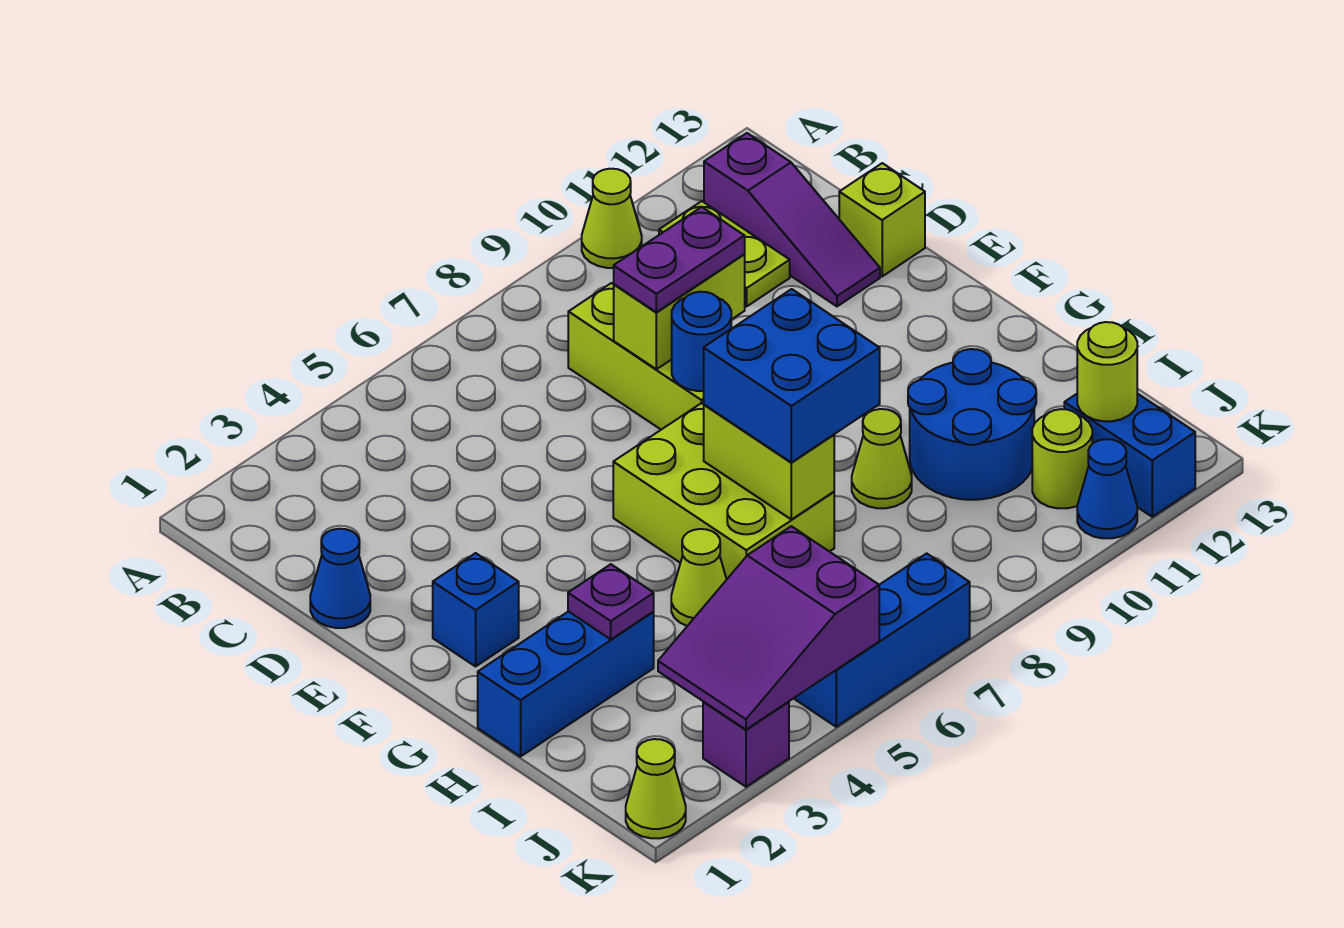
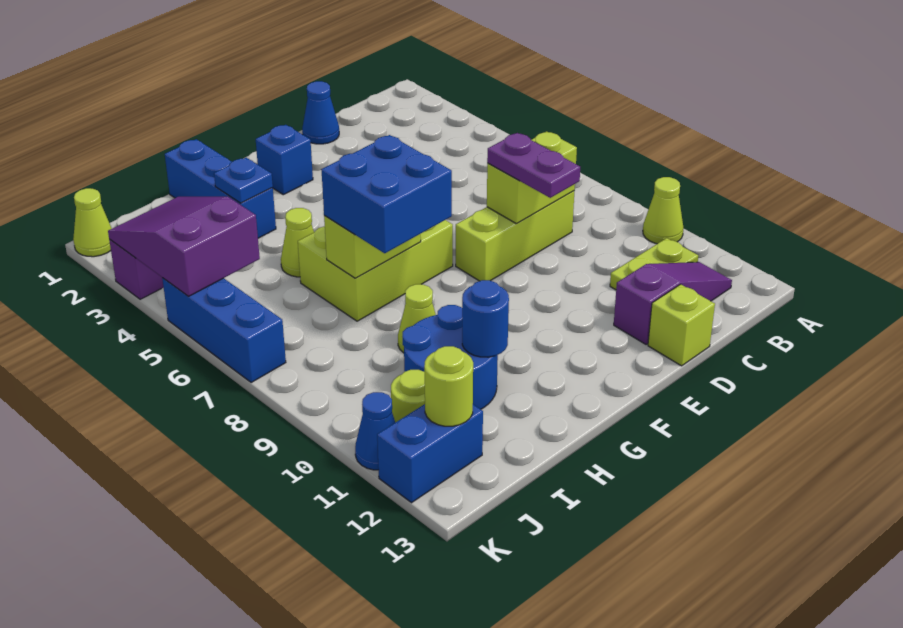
purple slope B12:D12 level 1 top B -> purple slope B12:D12 level 1 top D
lime brick D8:D9 level 2 -> lime brick C8:D8 level 2
blue round brick E8 level 2 -> blue round brick H11 level 2
purple plate H3 level 2 -> blue plate H3 level 2

